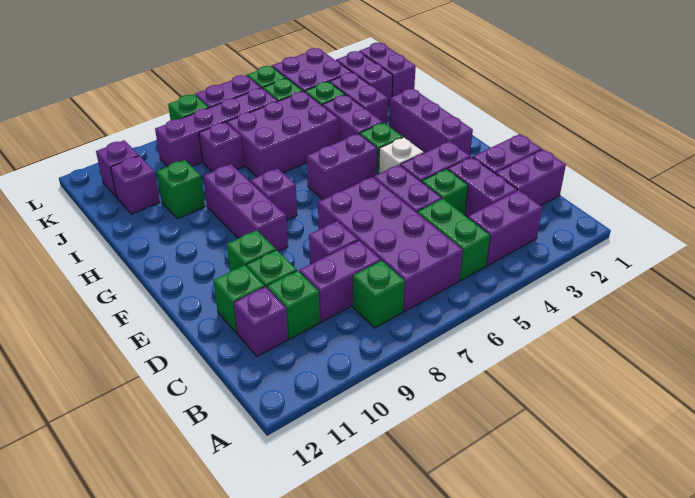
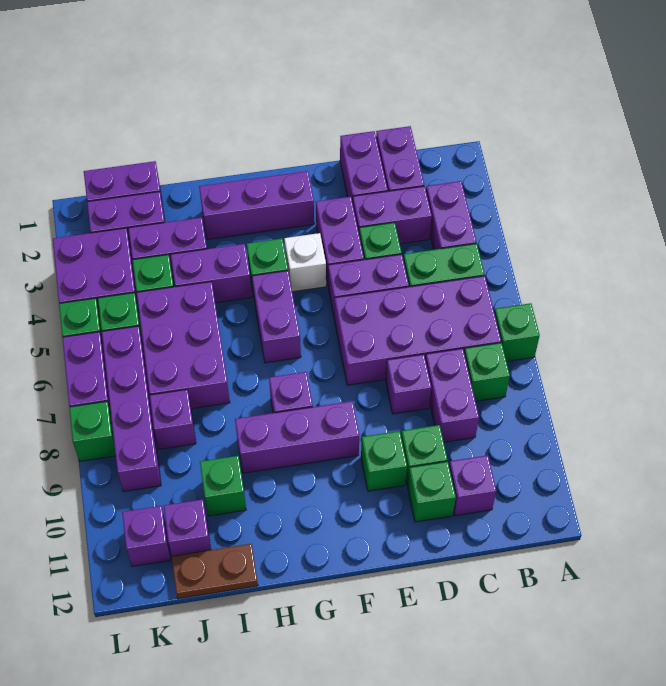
green brick C10 level 1 -> green brick A7 level 1
none -> brown plate I12:J12 level 1

